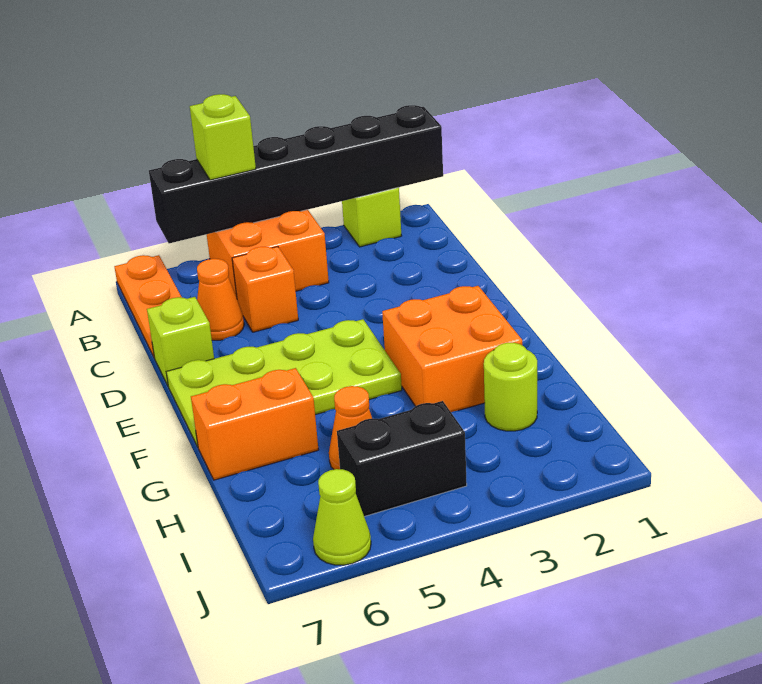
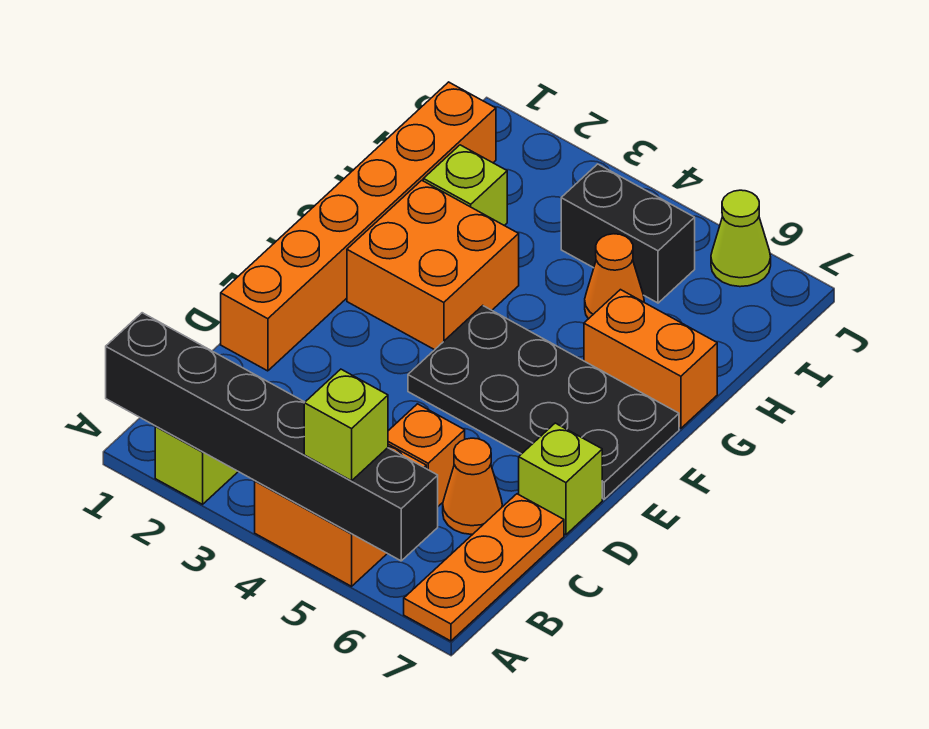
none -> orange brick D1:I1 level 1
lime plate E4:F7 level 1 -> black plate E4:F7 level 1
lime round brick H2 level 1 -> lime brick H2 level 1

